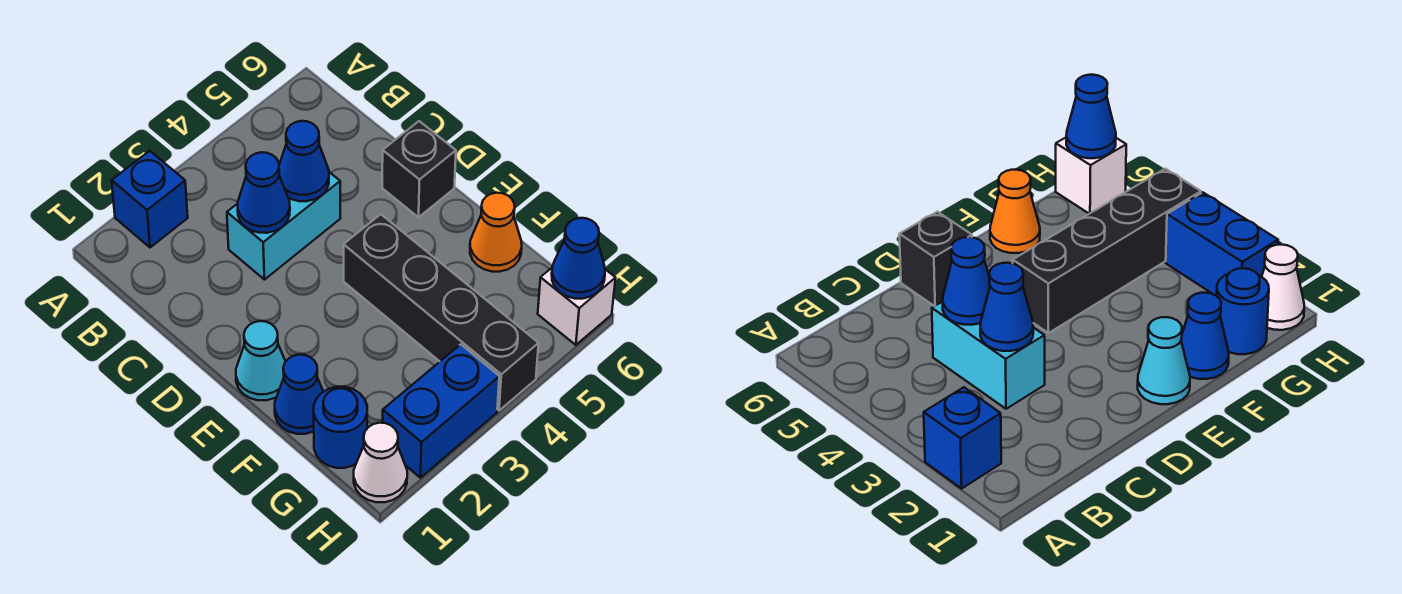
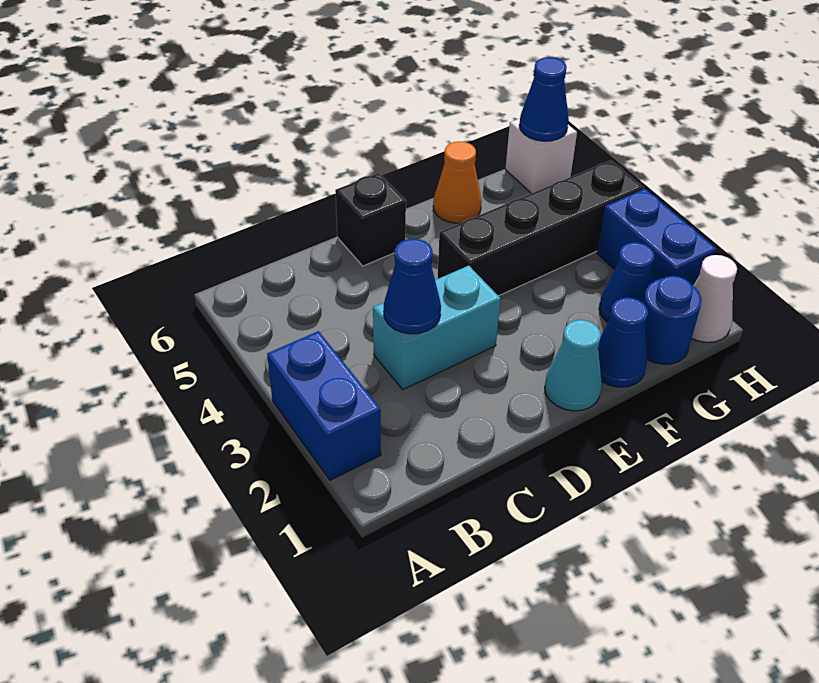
blue brick A2 level 1 -> blue brick A2:A3 level 1
cyan brick C3:C4 level 1 -> cyan brick C3:D3 level 1
blue cone C4 level 2 -> blue cone G2 level 1

